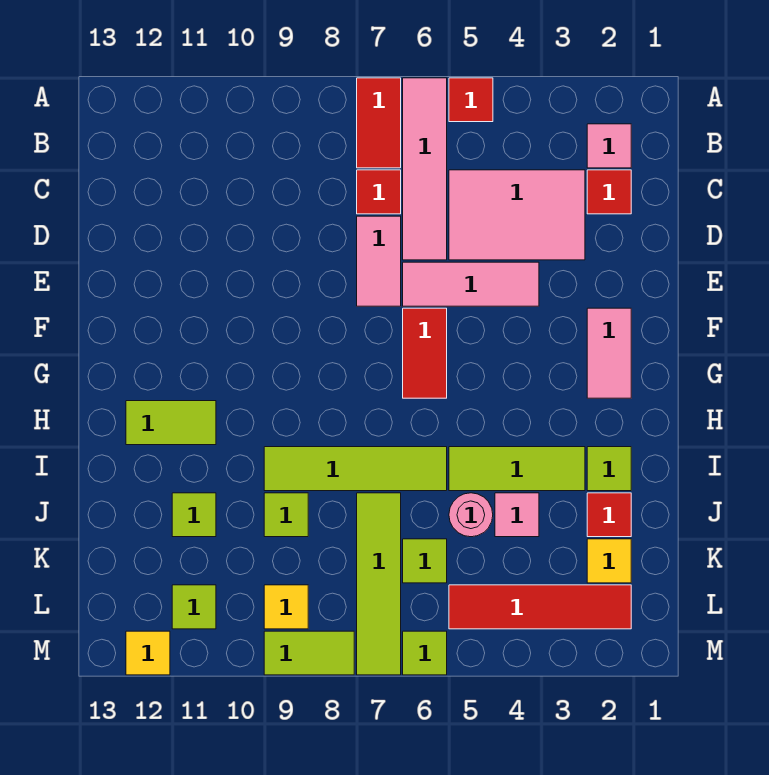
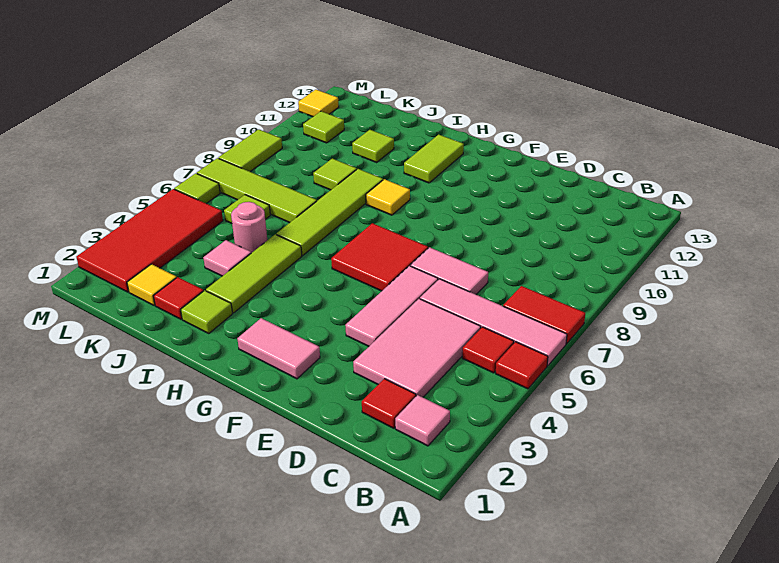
red tile C7 level 1 -> red tile B5 level 1
red tile F6:G6 level 1 -> red tile F6:G7 level 1
red tile L2:L5 level 1 -> red tile L2:M5 level 1
yellow tile L9 level 1 -> yellow tile H9 level 1

